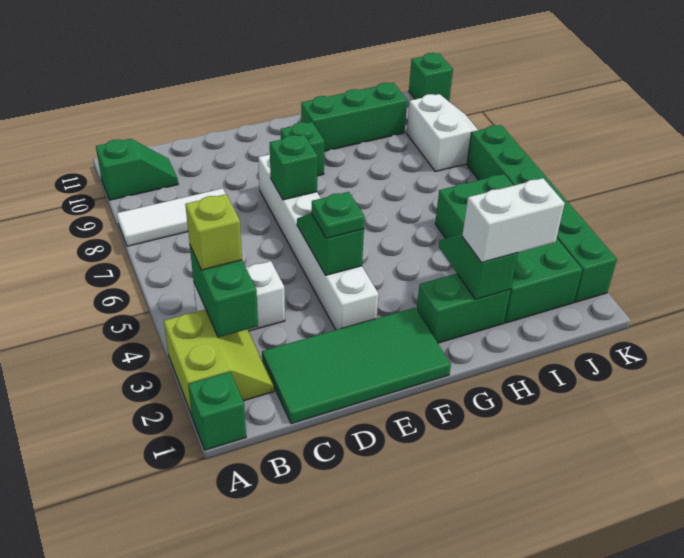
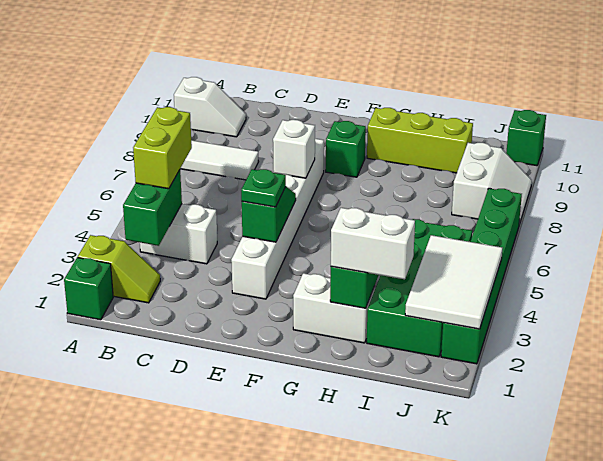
lime slope A2:B3 level 1 top A -> lime slope A2:B2 level 1 top A
green slope A10:B10 level 1 top A -> white slope A10:B10 level 1 top A
lime brick B4 level 3 -> lime brick B4:B5 level 3
green tile C1:F2 level 1 -> none
green brick E7 level 2 -> white brick E7 level 2
green brick G2:H2 level 1 -> white brick G2:H2 level 1
green brick G10:I10 level 1 -> lime brick G10:I10 level 1
none -> white tile J2:K4 level 2

